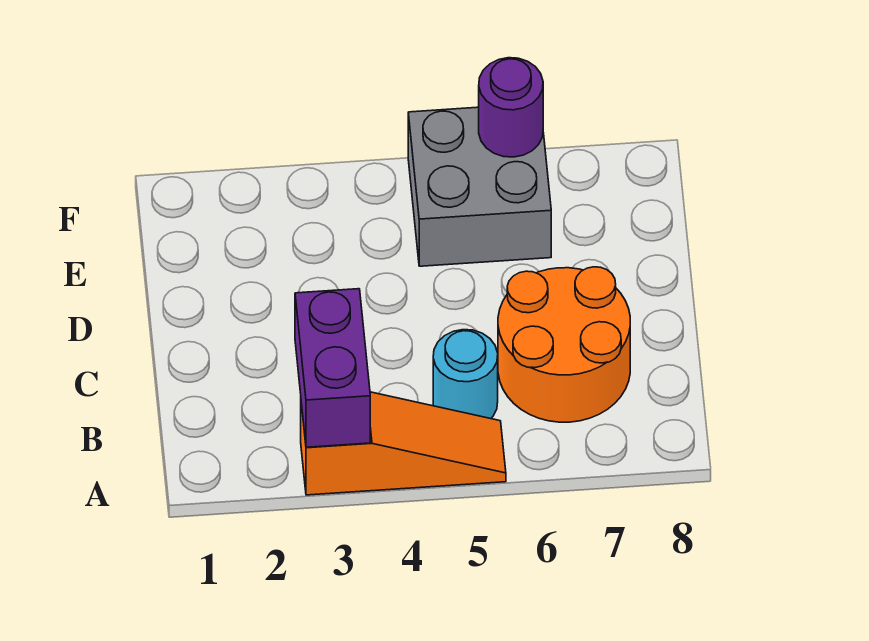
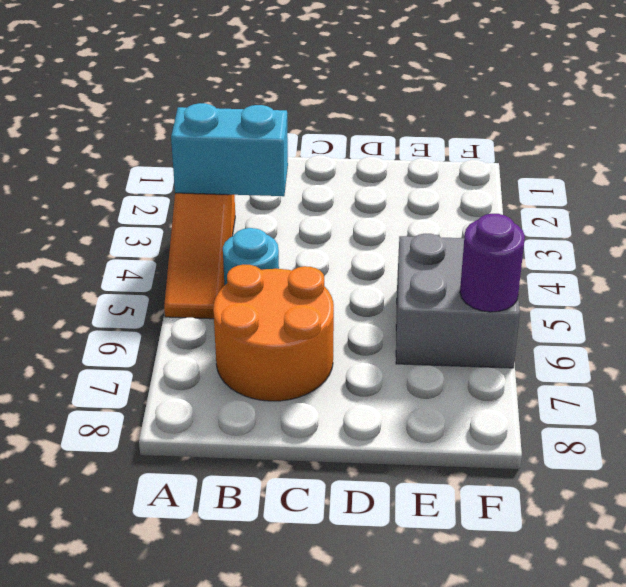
purple brick A3:B3 level 2 -> cyan brick A3:B3 level 2

